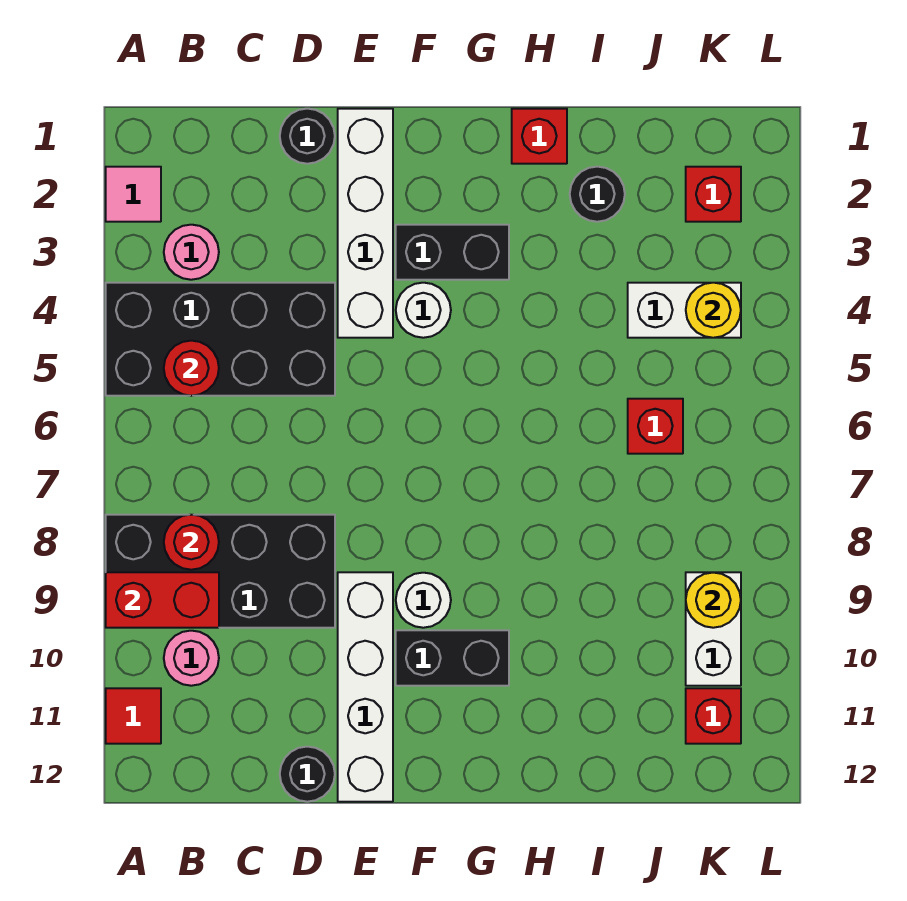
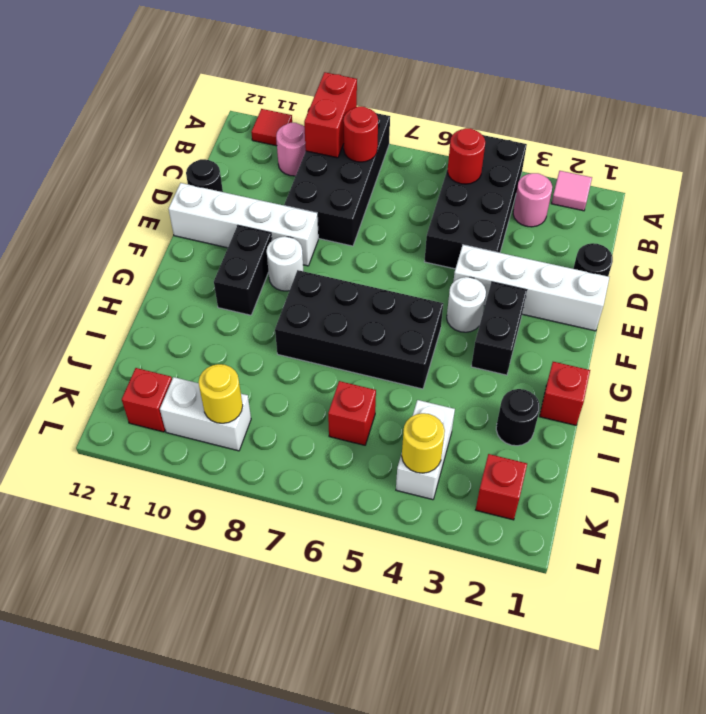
none -> black brick G5:H8 level 1

